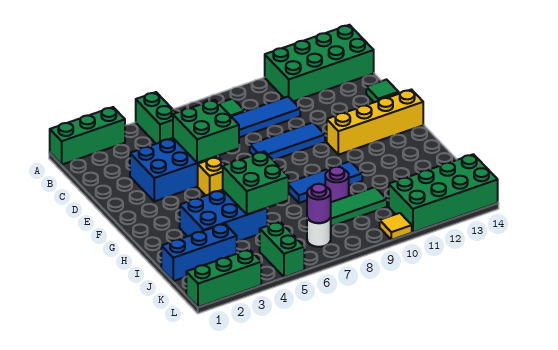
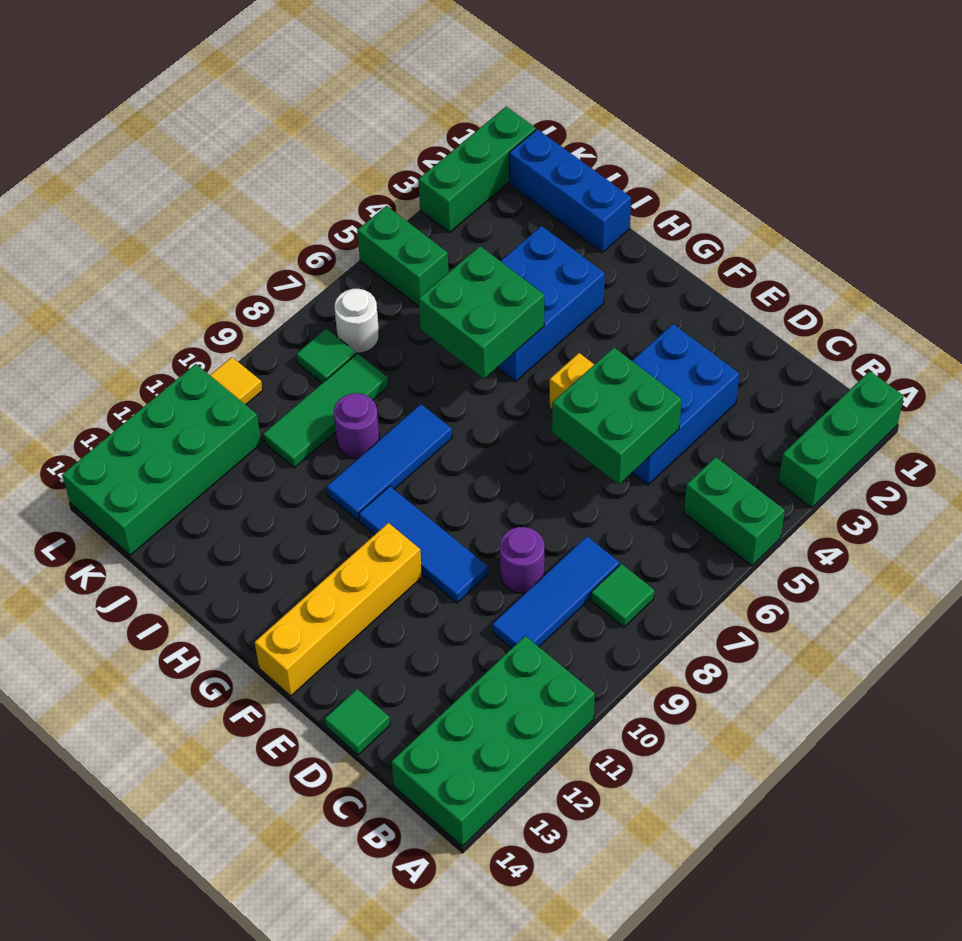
blue tile E8:E10 level 1 -> blue tile E10:G10 level 1
blue brick J1:J3 level 1 -> blue brick I1:K1 level 1
purple round brick K7 level 2 -> purple round brick D9 level 1
none -> green tile K8 level 1

